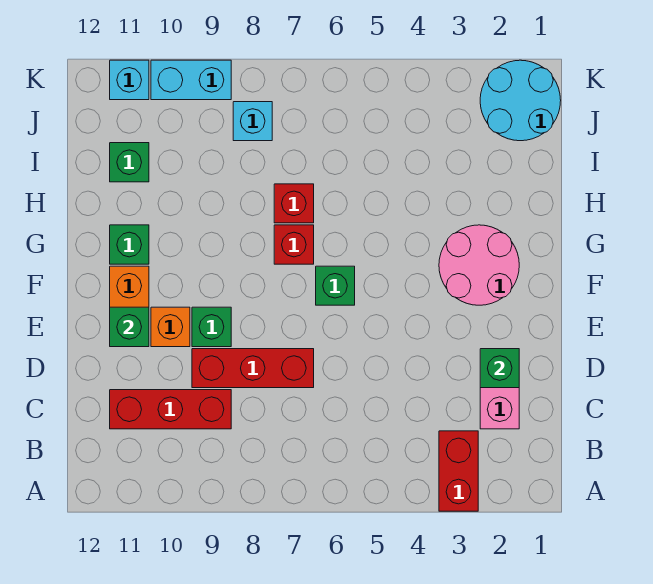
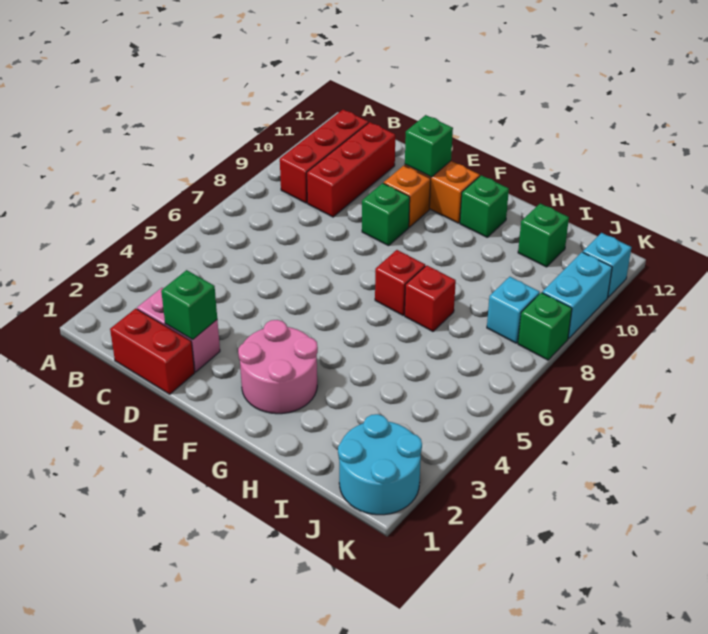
red brick A3:B3 level 1 -> red brick C1:D1 level 1
red brick D7:D9 level 1 -> red brick B9:B11 level 1
green brick F6 level 1 -> green brick K8 level 1

